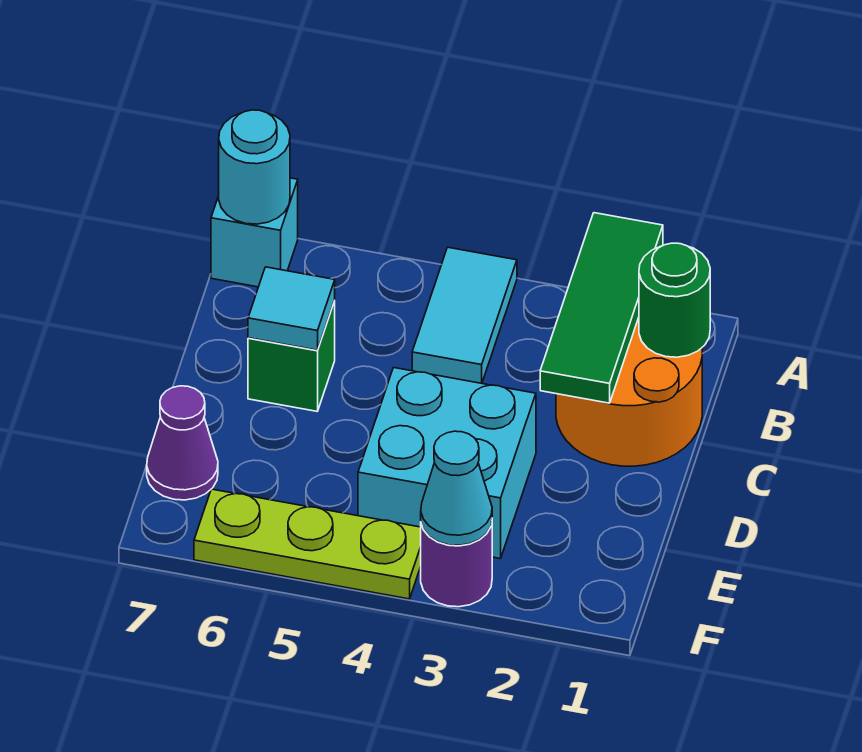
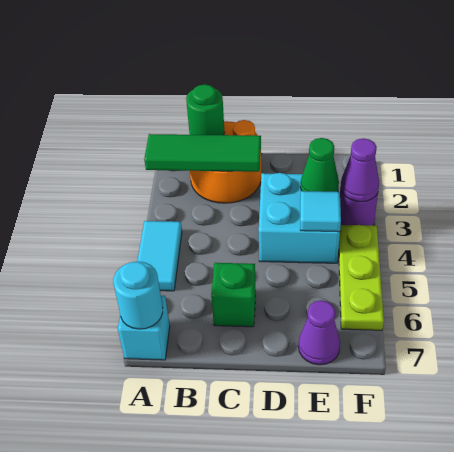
cyan tile A4:B4 level 1 -> cyan tile A4:A5 level 1
cyan tile C6 level 2 -> cyan tile E4 level 2
none -> green cone E3 level 2
cyan cone F3 level 2 -> purple cone F3 level 2

